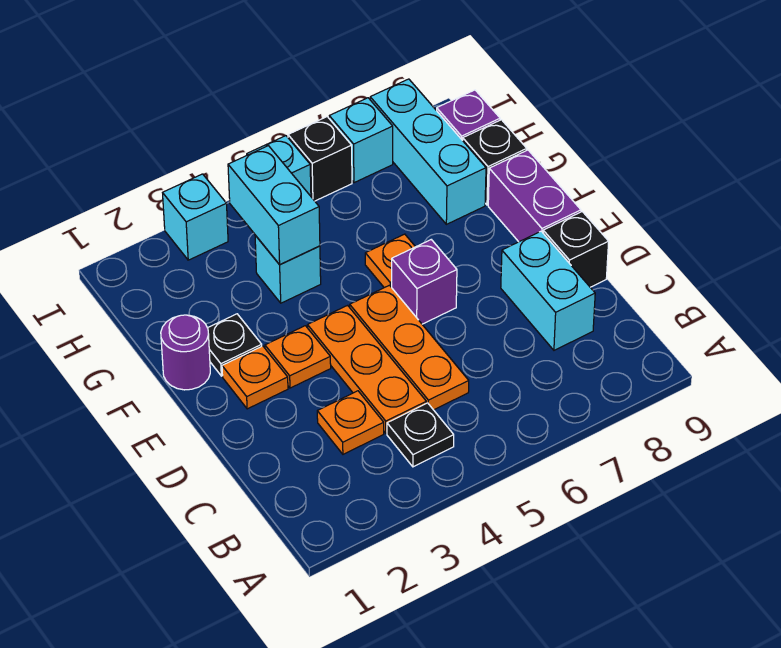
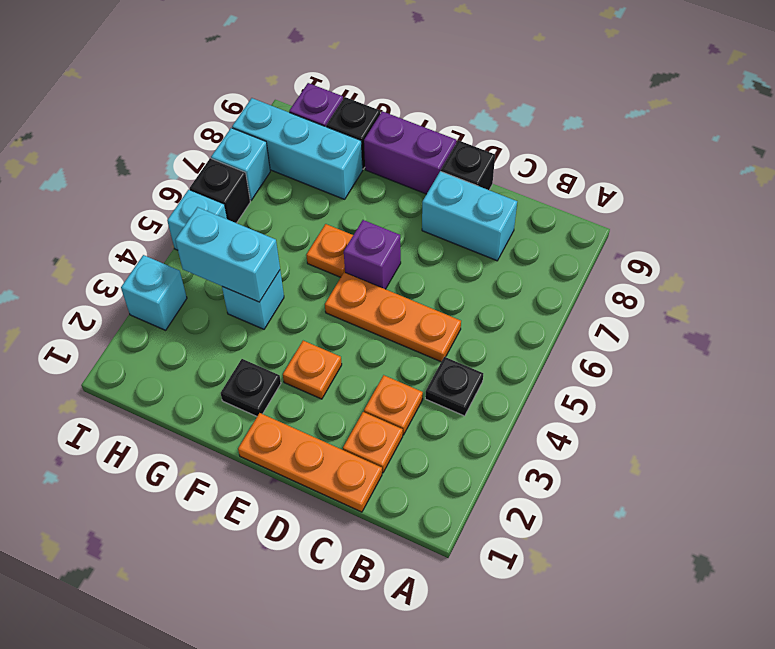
orange plate C4:E4 level 1 -> orange plate C1:E1 level 1
orange plate E2 level 1 -> orange plate C2 level 1
purple round brick F1 level 1 -> none

